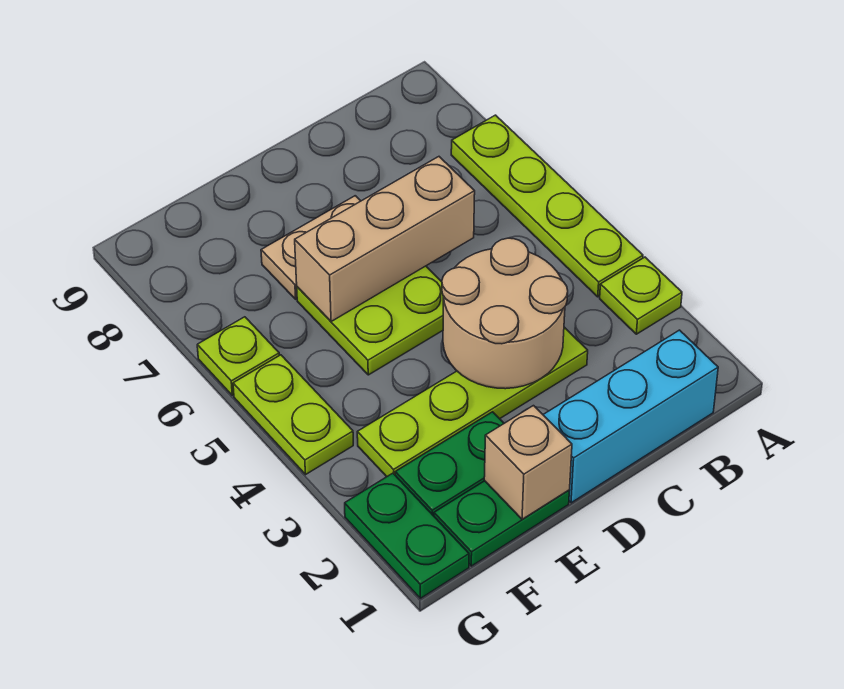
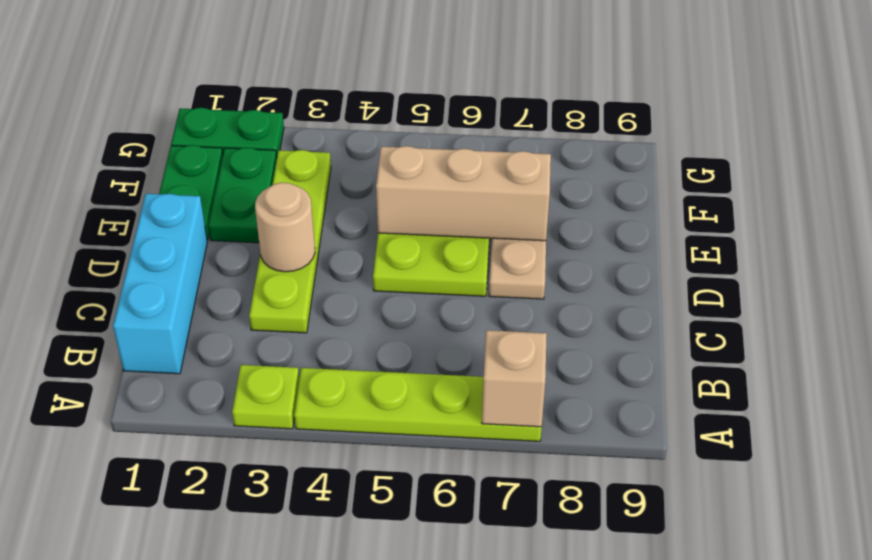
tan round brick C3:D4 level 2 -> tan round brick D3 level 2
tan brick C6:E6 level 2 -> tan brick E5:E7 level 2
tan brick E1 level 2 -> tan brick A7 level 2
lime plate G4:G5 level 1 -> none
lime plate G6 level 1 -> none

